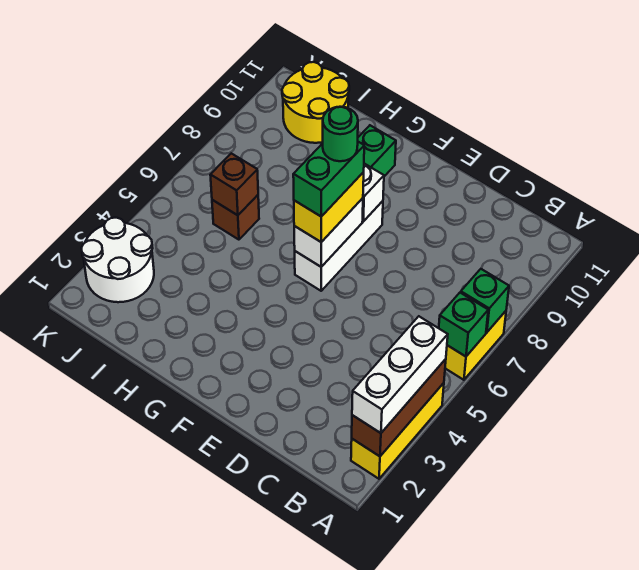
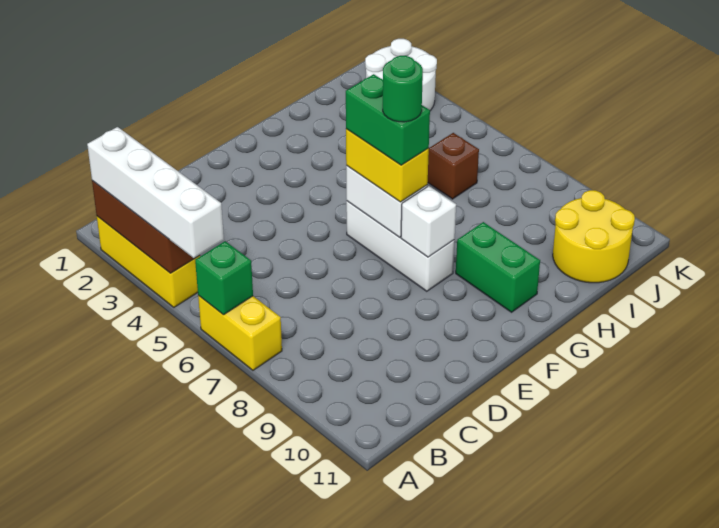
white brick A2:A4 level 3 -> white brick A2:A5 level 3
green brick A7 level 2 -> none
brown brick I6 level 2 -> none

